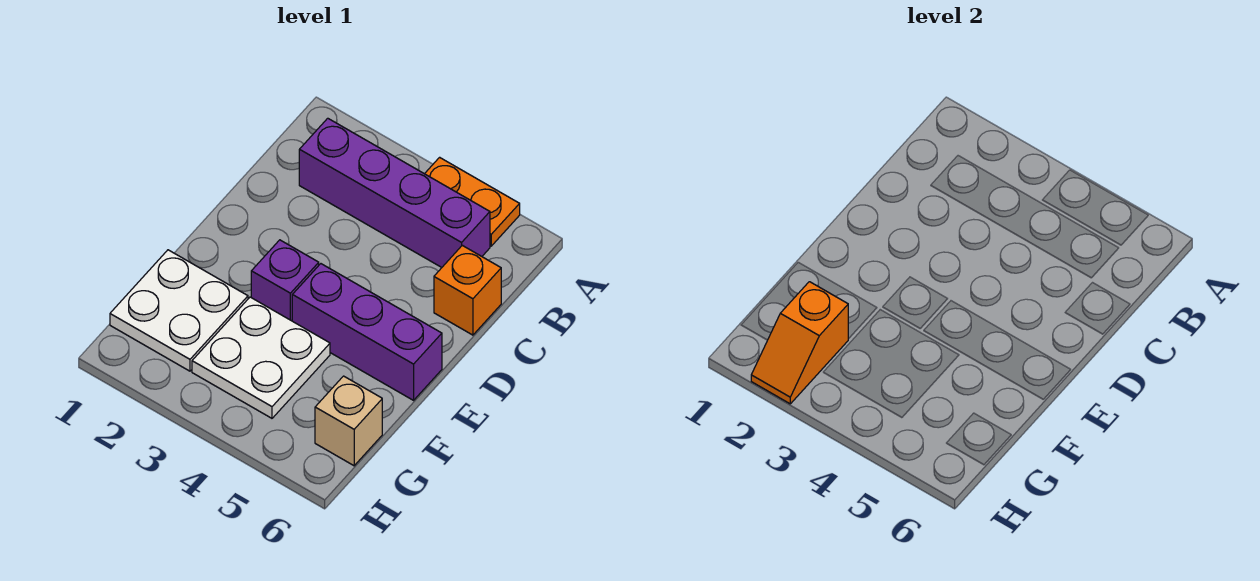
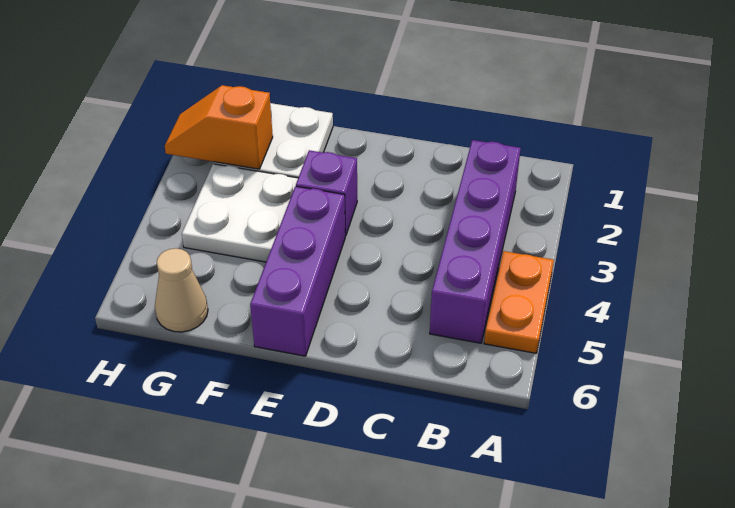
orange brick C6 level 1 -> none
tan brick G6 level 1 -> tan cone G6 level 1

